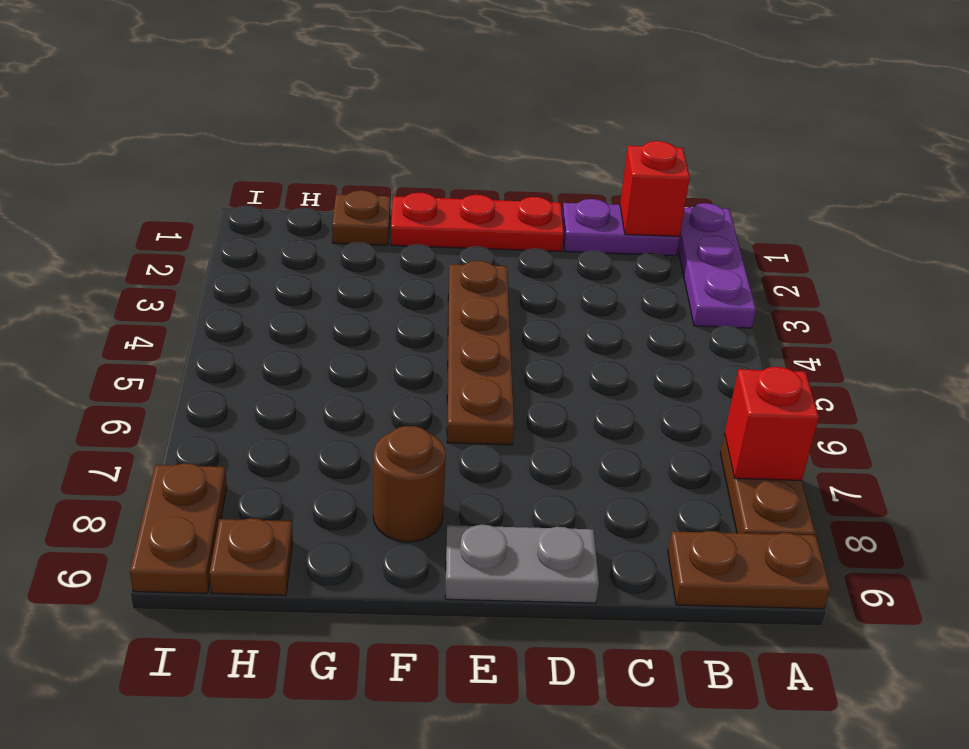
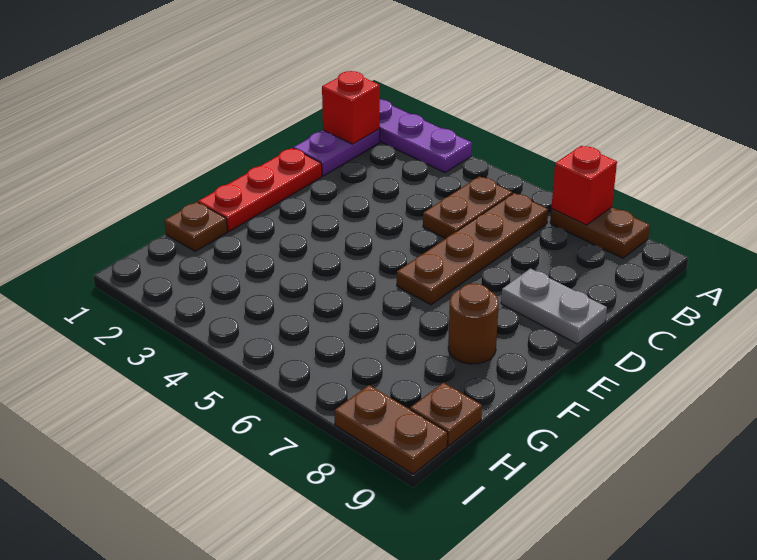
brown plate A9:B9 level 1 -> brown plate B5:C5 level 1
grey plate D9:E9 level 1 -> grey plate D8:D9 level 1
brown plate E3:E6 level 1 -> brown plate B6:E6 level 1

